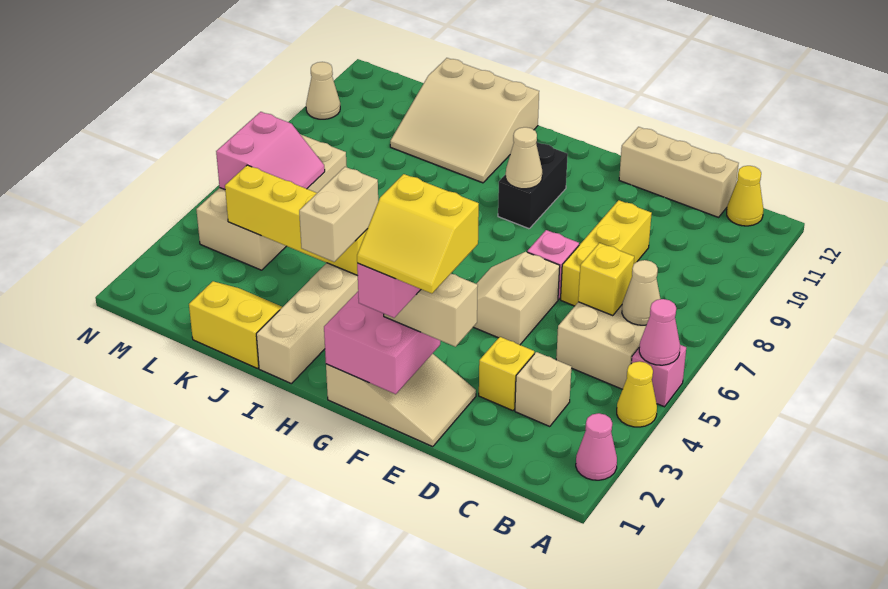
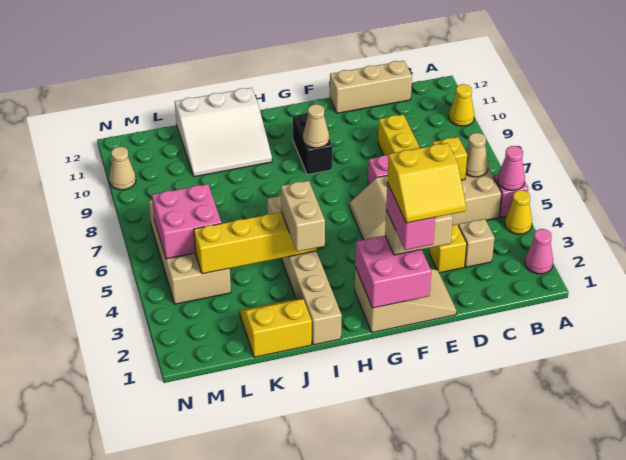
yellow cone B12 level 1 -> yellow cone A10 level 1
tan slope I10:K12 level 1 top 12 -> white slope I10:K12 level 1 top 12
pink slope L5:M6 level 2 top M -> pink brick L5:M6 level 2

